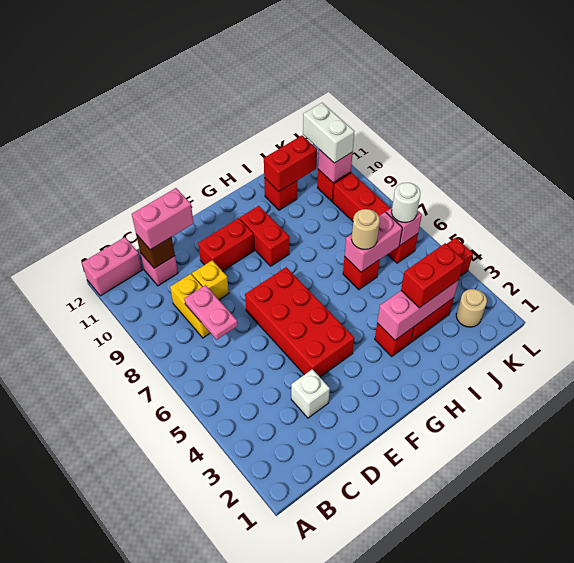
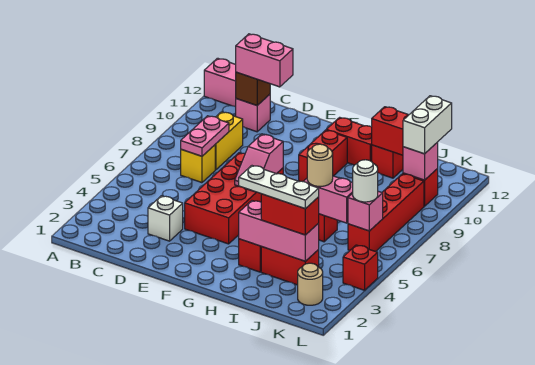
yellow brick D9 level 1 -> yellow brick C7 level 1
red brick E10:F10 level 1 -> red brick G11:H11 level 1
none -> pink slope F6:F7 level 2 top 7
none -> white plate H3:J3 level 4

